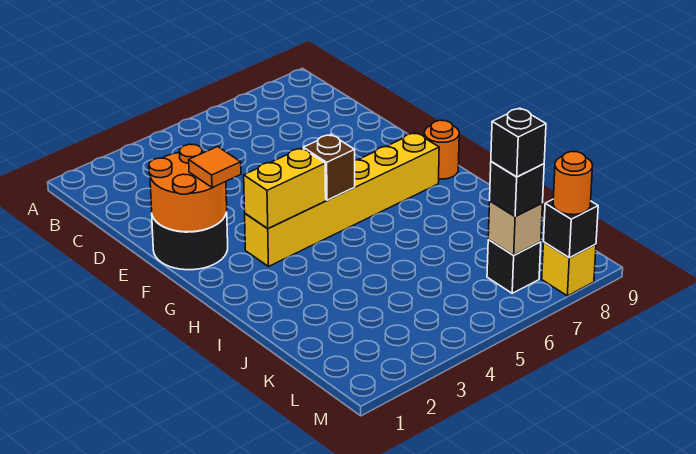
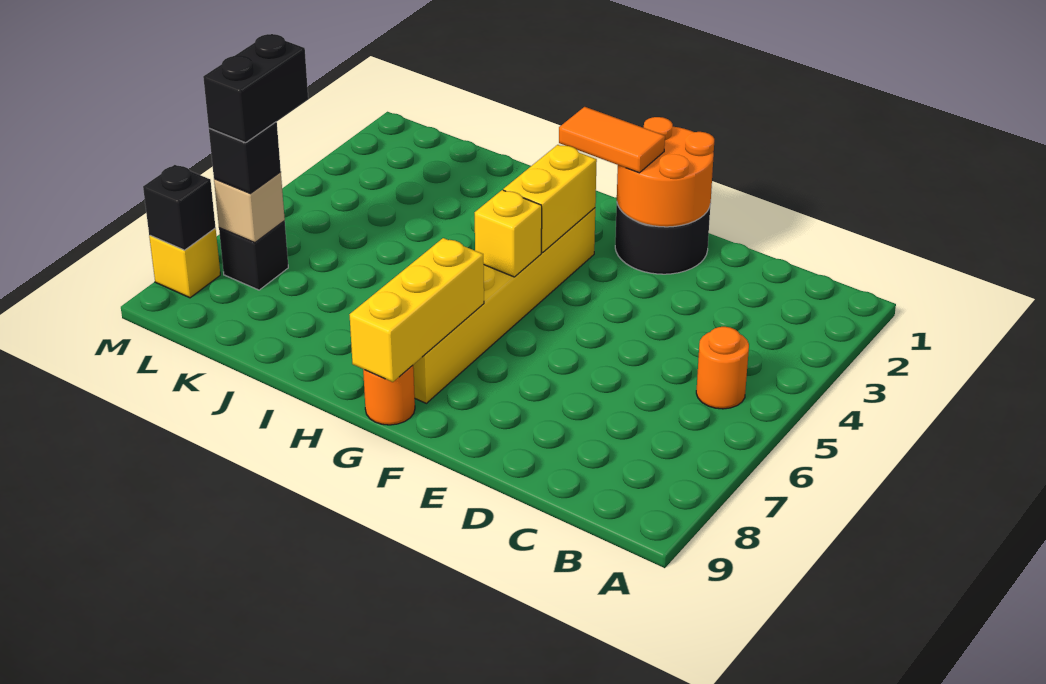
orange tile F2 level 3 -> orange tile F2:G2 level 3
brown brick G5 level 2 -> yellow brick G5 level 2
none -> yellow brick G7:G9 level 2
black brick L7 level 4 -> black brick L6:L7 level 4
orange round brick M8 level 3 -> orange round brick B5 level 1

